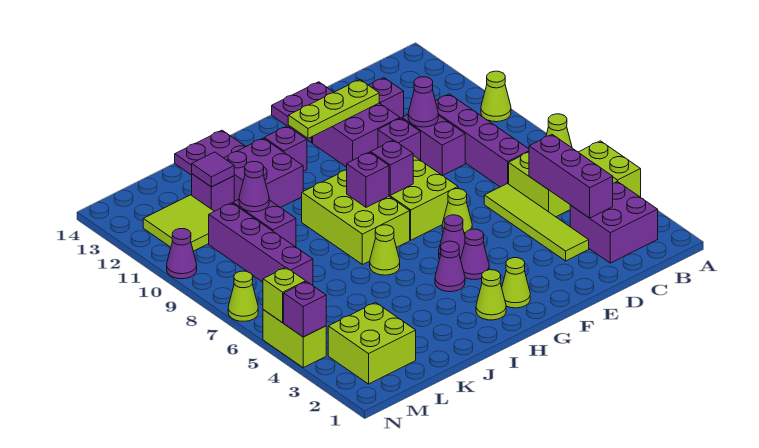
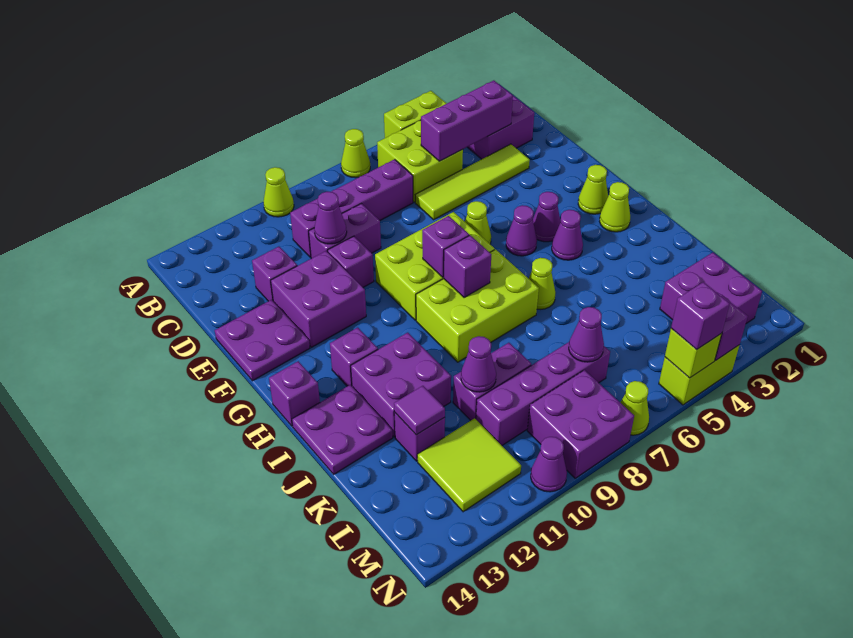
lime plate E12:G12 level 2 -> none
none -> purple brick H14 level 1
lime brick L2:M3 level 1 -> purple brick L2:M3 level 1
none -> purple cone L7 level 2
none -> purple brick M8:N9 level 1
none -> purple brick N5 level 3

